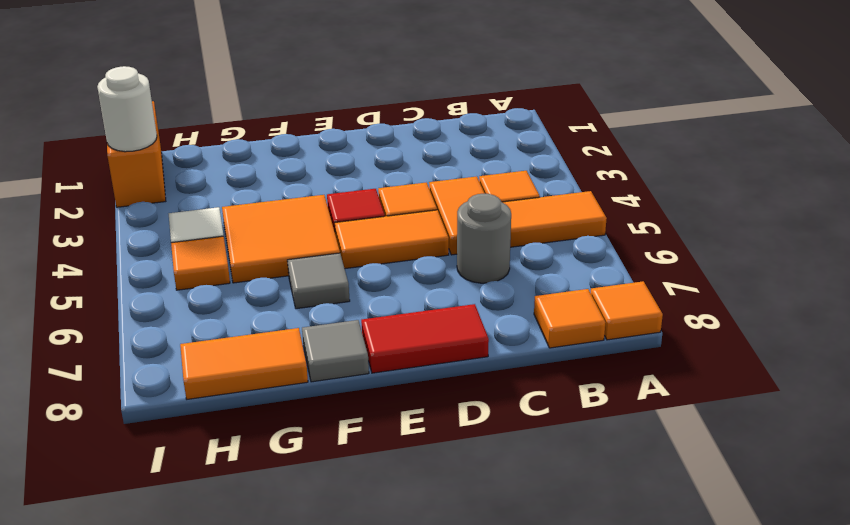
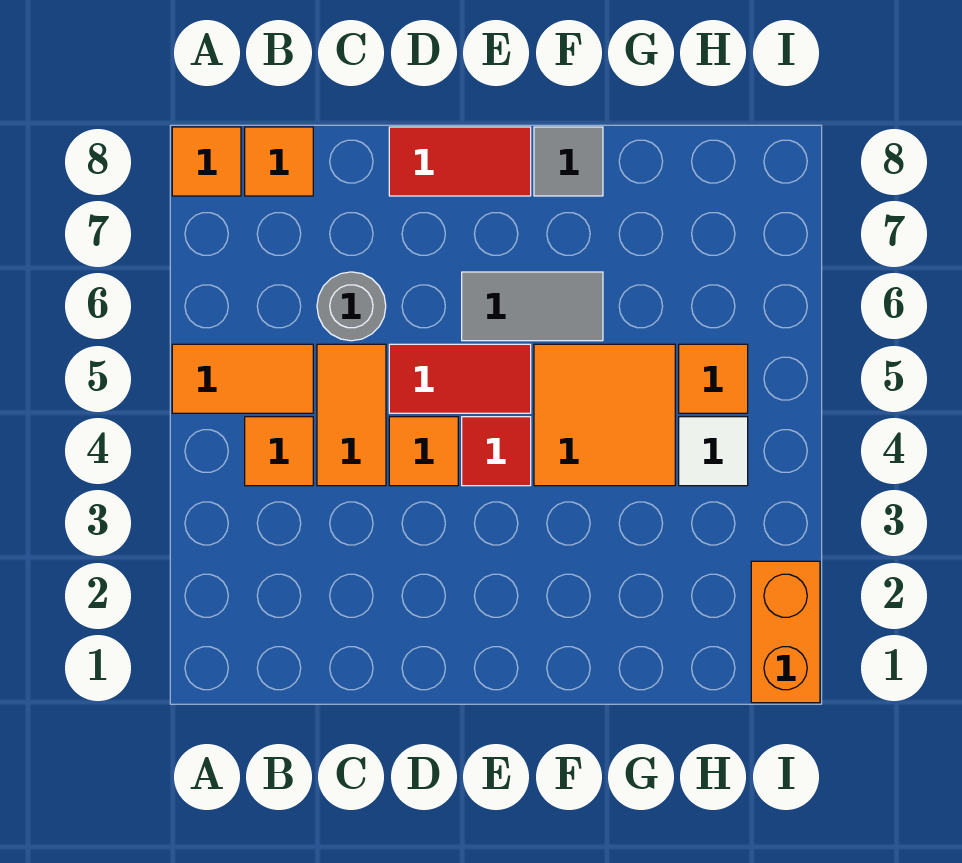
orange tile D5:E5 level 1 -> red tile D5:E5 level 1
grey tile F6 level 1 -> grey tile E6:F6 level 1
orange tile G8:H8 level 1 -> none
white round brick I2 level 2 -> none

